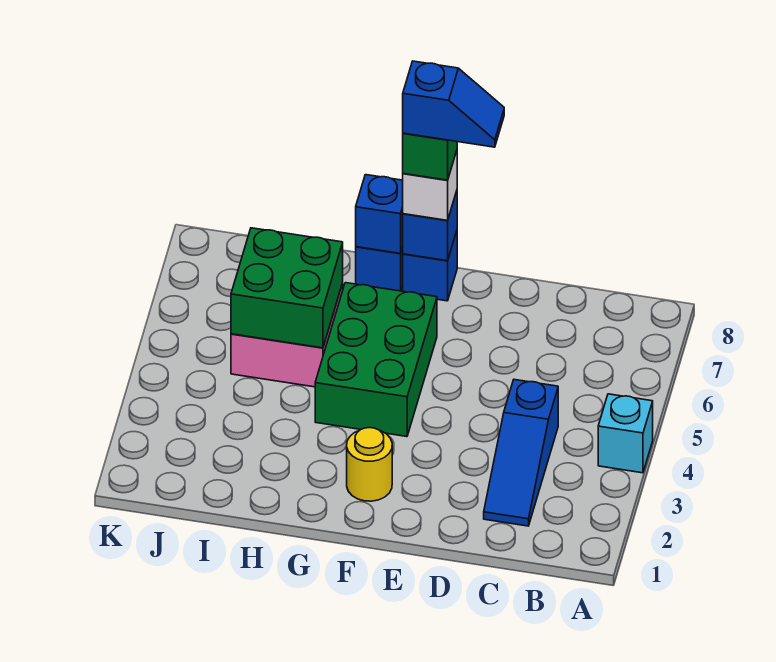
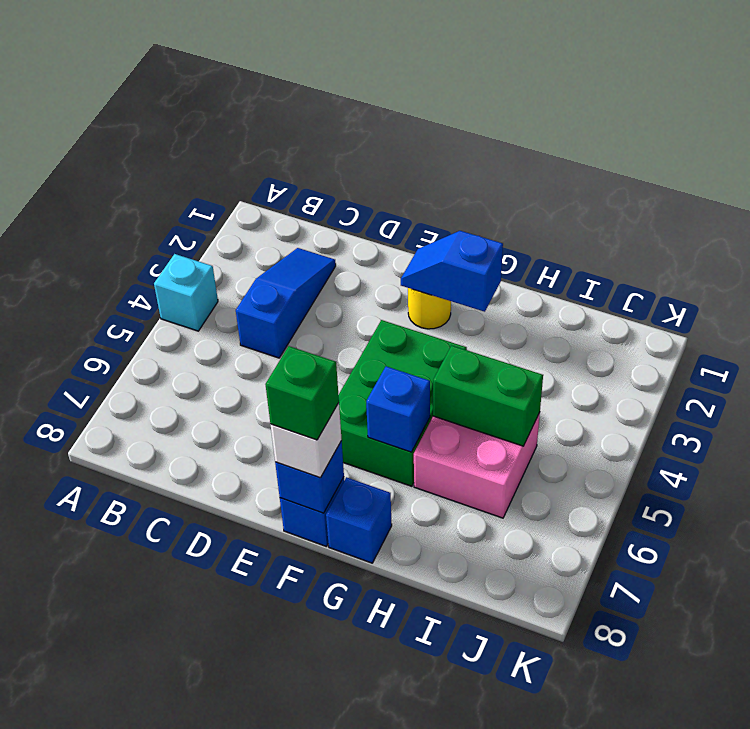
blue slope E8:F8 level 5 top F -> blue slope F2:G2 level 2 top G
blue brick G8 level 2 -> blue brick G6 level 2
green brick H5:I6 level 2 -> green brick H5:I5 level 2

